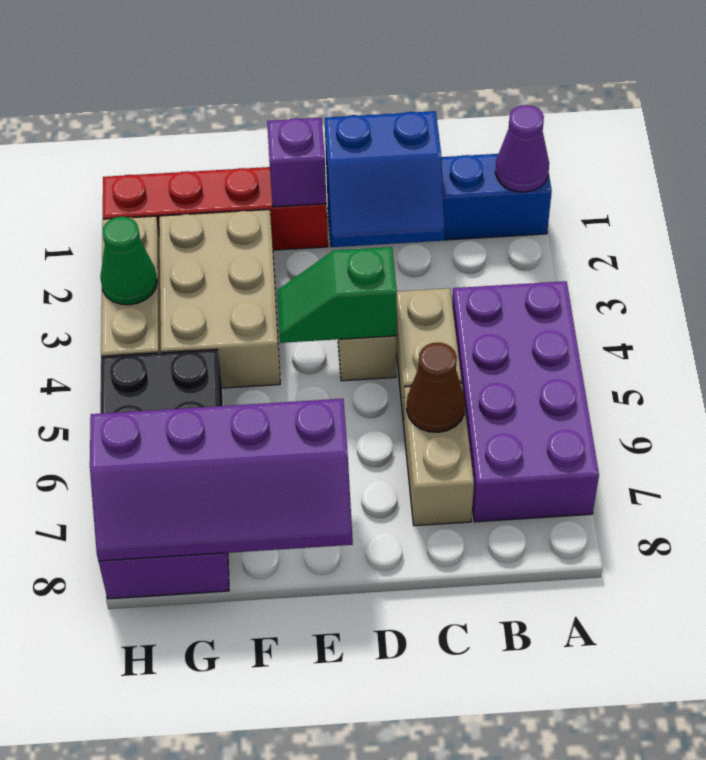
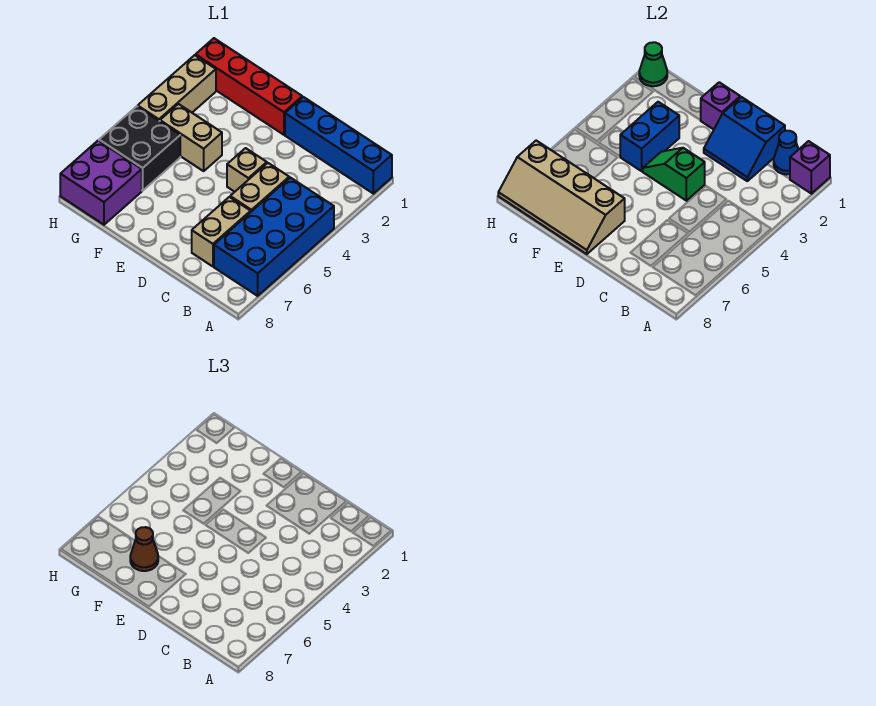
purple cone A1 level 2 -> purple brick A1 level 2
purple brick A4:B7 level 1 -> blue brick A4:B7 level 1
none -> blue cone B1 level 2
brown cone C6 level 2 -> brown cone F7 level 3
purple slope E7:H8 level 2 top 7 -> tan slope E7:H8 level 2 top 7
tan brick F2:G4 level 1 -> tan brick F4:G4 level 1
none -> blue brick F3:F4 level 2
green cone H3 level 2 -> green cone H1 level 2

